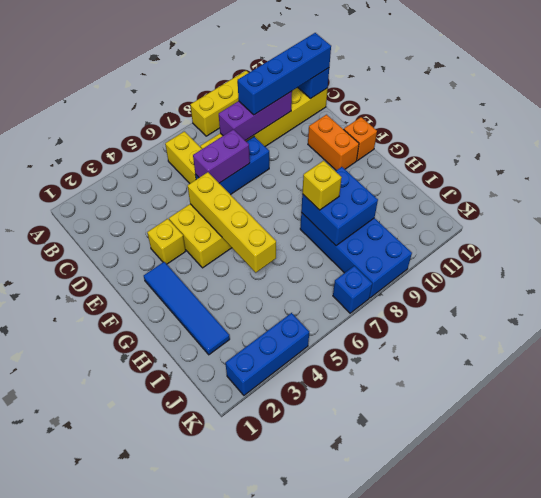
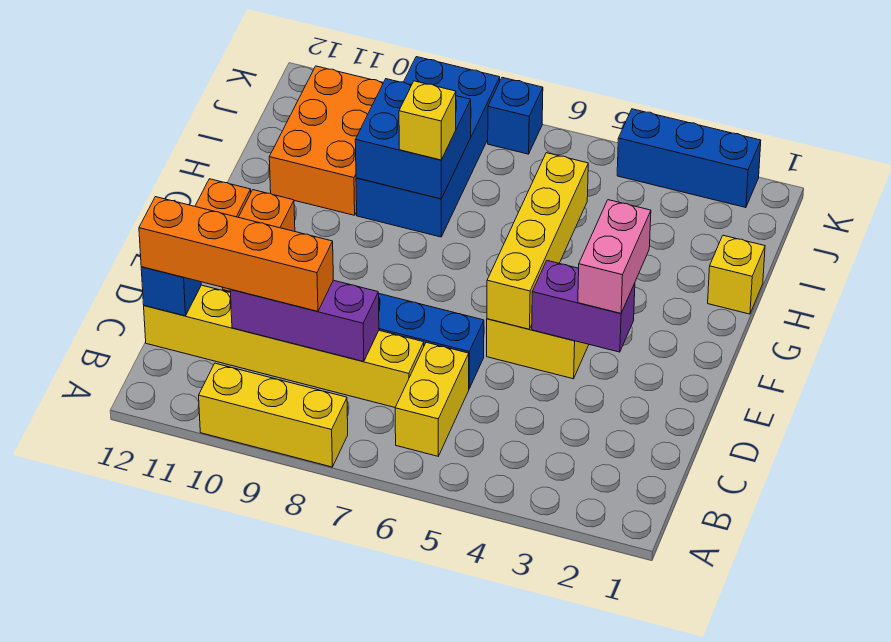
blue brick C9:C12 level 3 -> orange brick C9:C12 level 3
purple brick D6:D7 level 2 -> purple brick E3:E4 level 2
yellow brick E3 level 1 -> yellow brick H1 level 1
none -> pink brick E3:F3 level 3
blue tile F2:I2 level 1 -> none
none -> orange brick H10:J11 level 1

